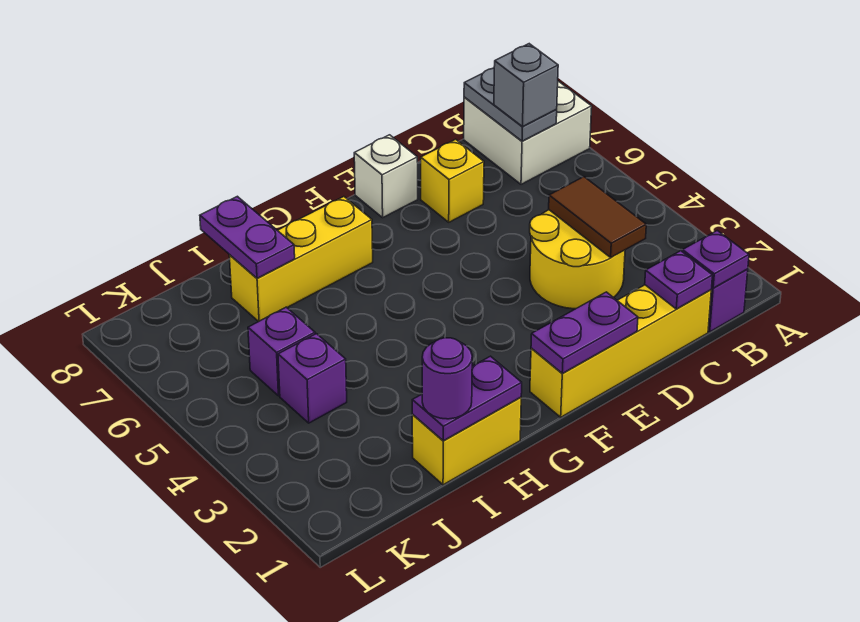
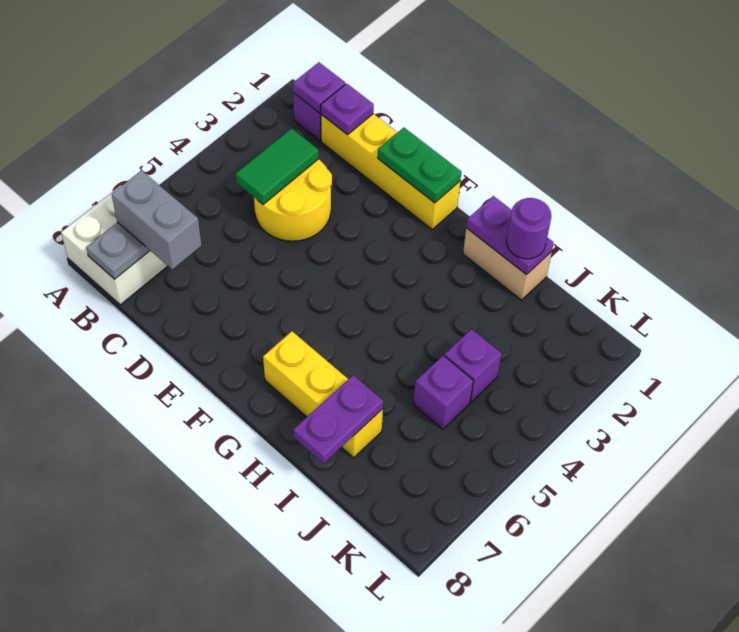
grey brick B7 level 3 -> grey brick B7:C7 level 3
brown tile C3:C4 level 2 -> green tile C3:C4 level 2
yellow brick D7 level 1 -> none
purple plate E1:F1 level 2 -> green plate E1:F1 level 2
white brick E8 level 1 -> none
yellow brick H1:I1 level 1 -> tan brick H1:I1 level 1

